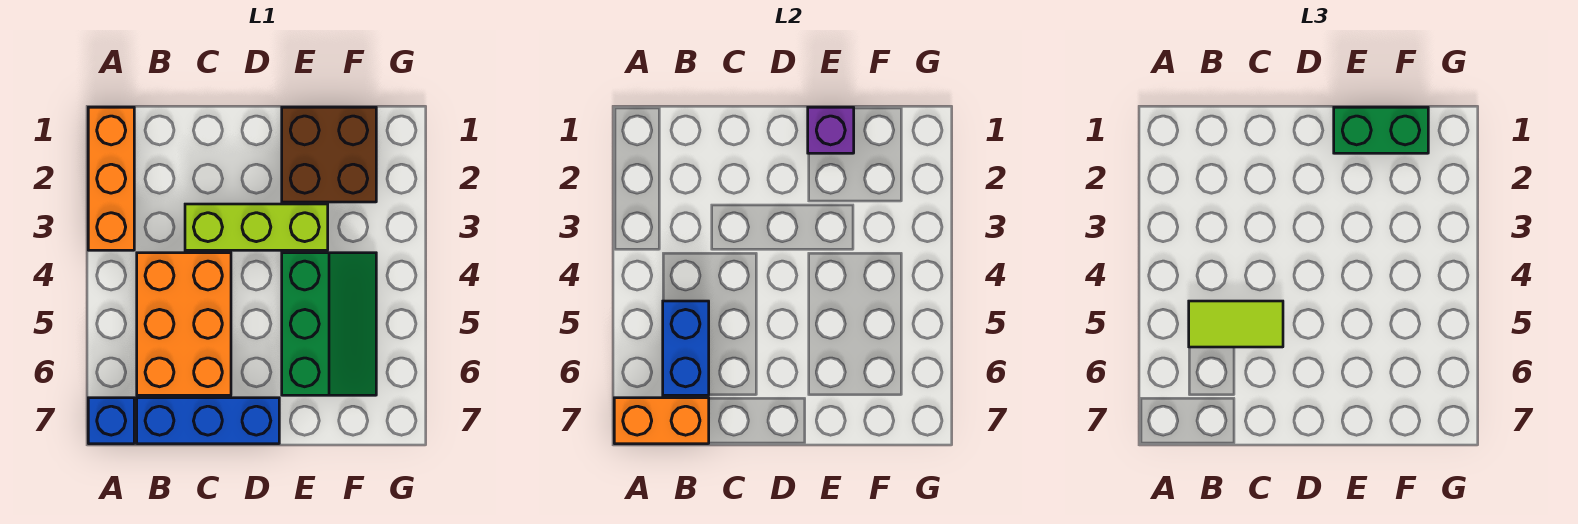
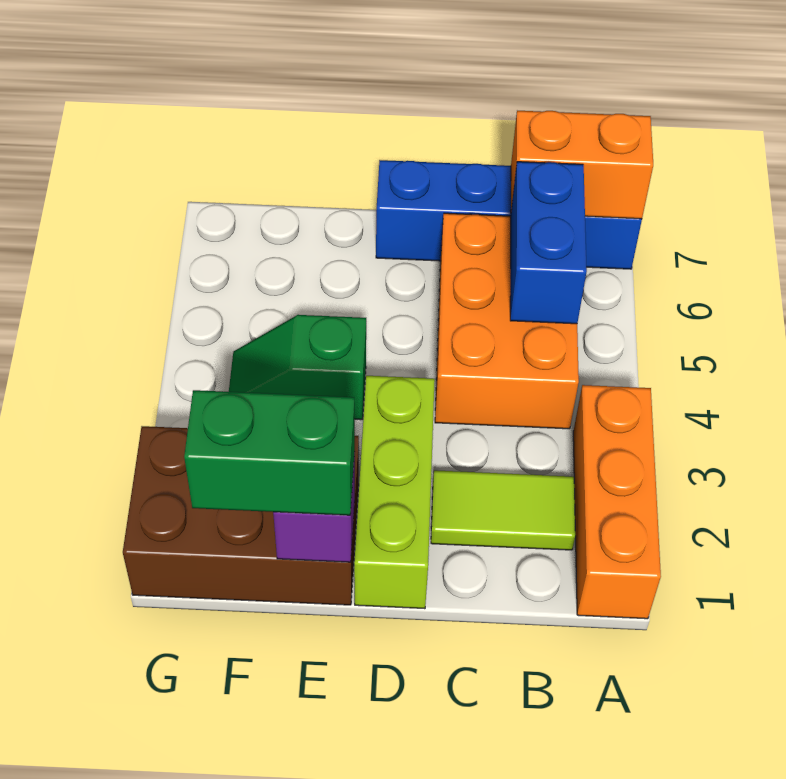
lime tile B5:C5 level 3 -> lime tile B2:C2 level 1
lime brick C3:E3 level 1 -> lime brick D1:D3 level 1
brown brick E1:F2 level 1 -> brown brick E1:G2 level 1
green slope E4:F6 level 1 top E -> green slope E4:F4 level 1 top E

